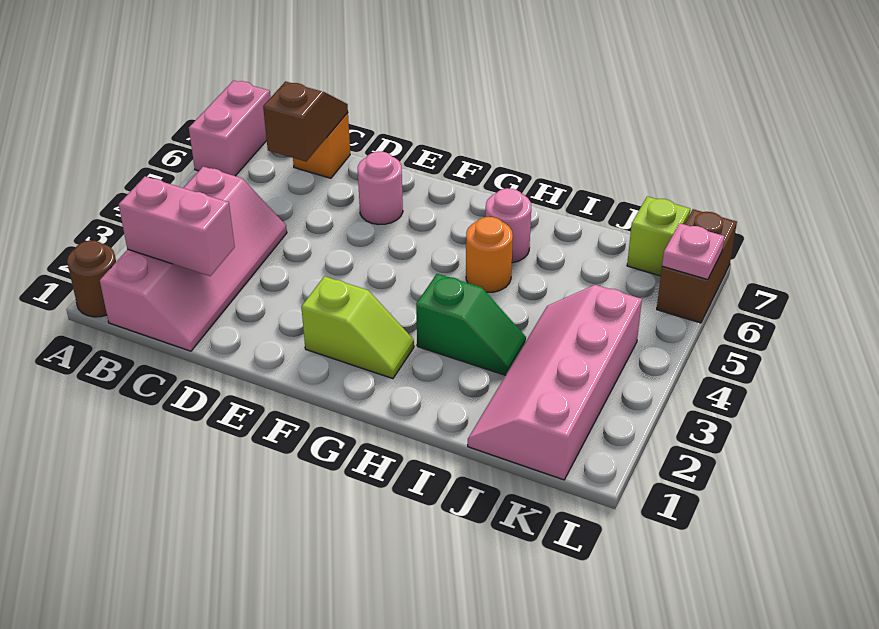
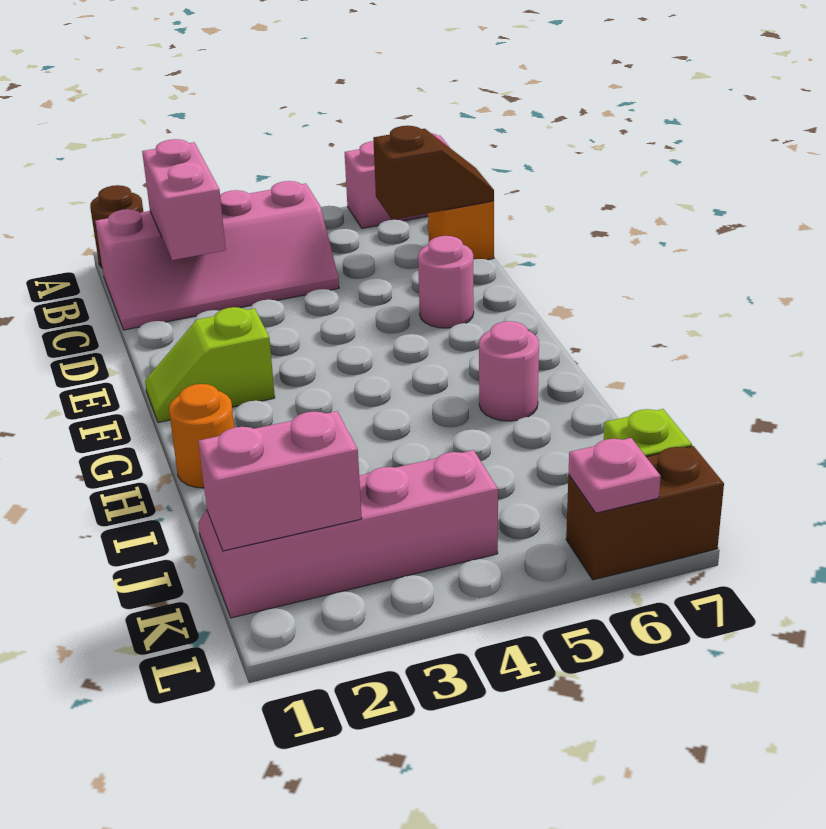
lime slope F2:G2 level 1 top F -> lime slope F1:F2 level 1 top 2
green slope H3:I3 level 1 top H -> none
orange round brick H5 level 1 -> orange round brick H1 level 1
none -> pink brick K1:K2 level 2

